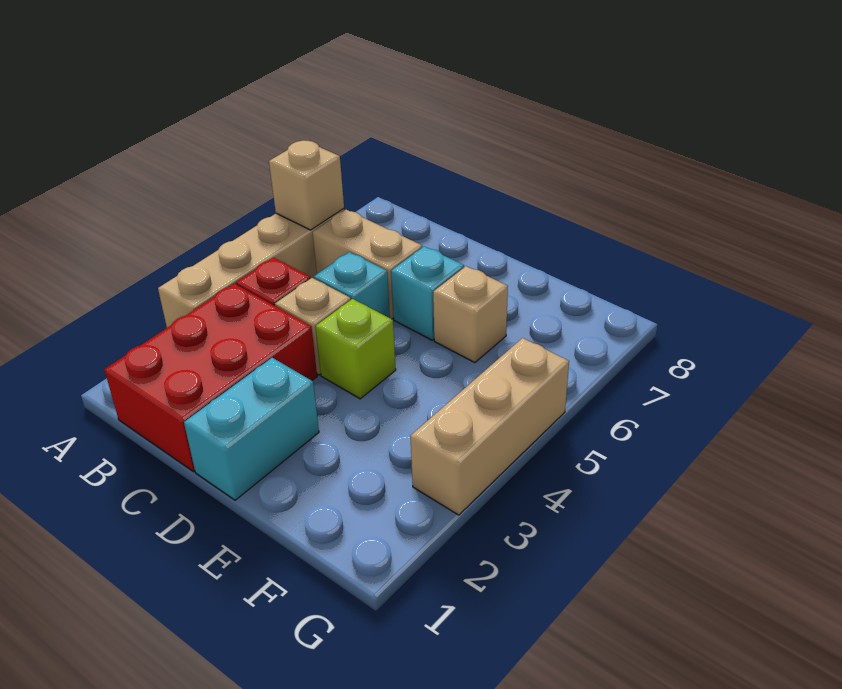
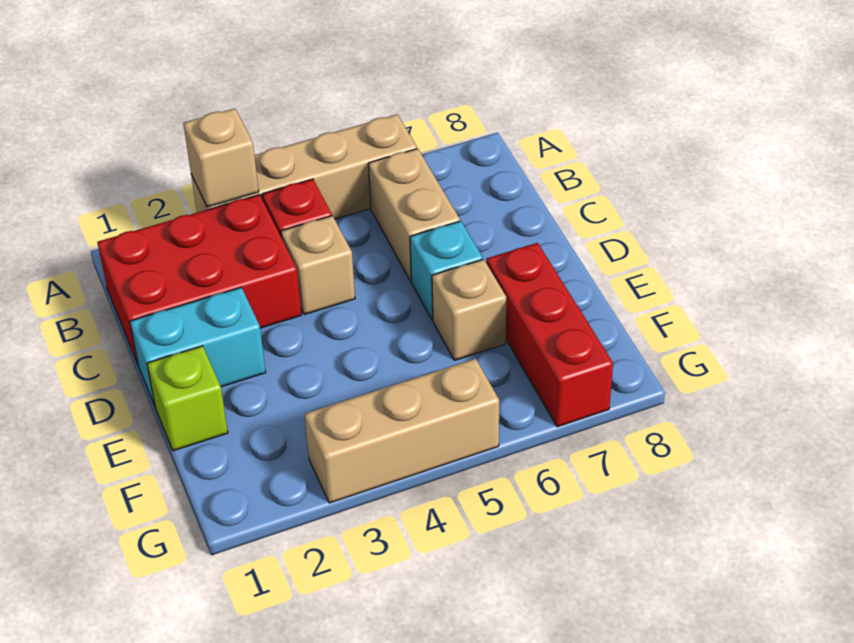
tan brick A6 level 2 -> tan brick A3 level 2
cyan brick C5 level 1 -> none
lime brick D4 level 1 -> lime brick E1 level 1
none -> red brick E7:G7 level 1

